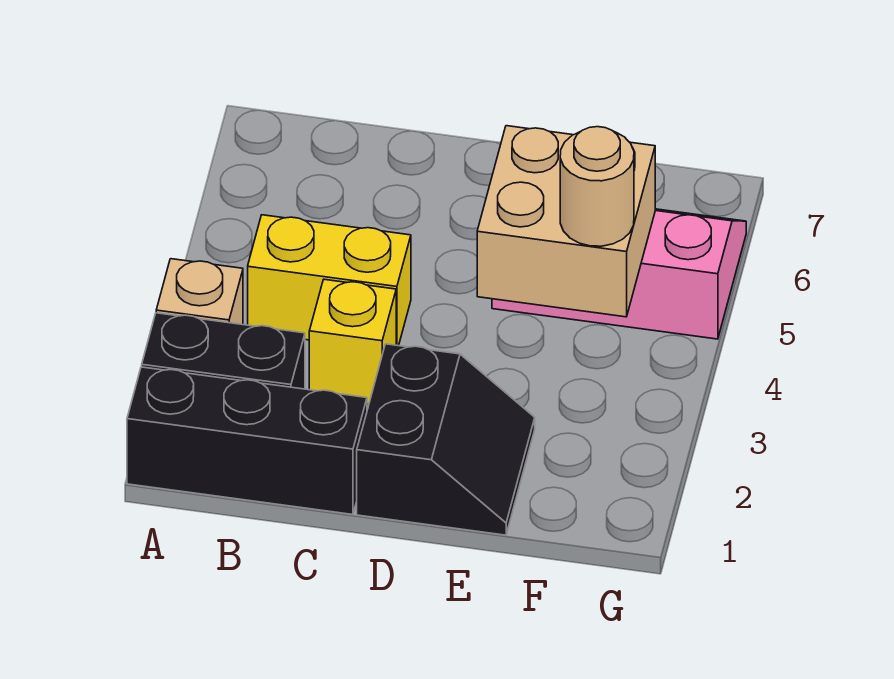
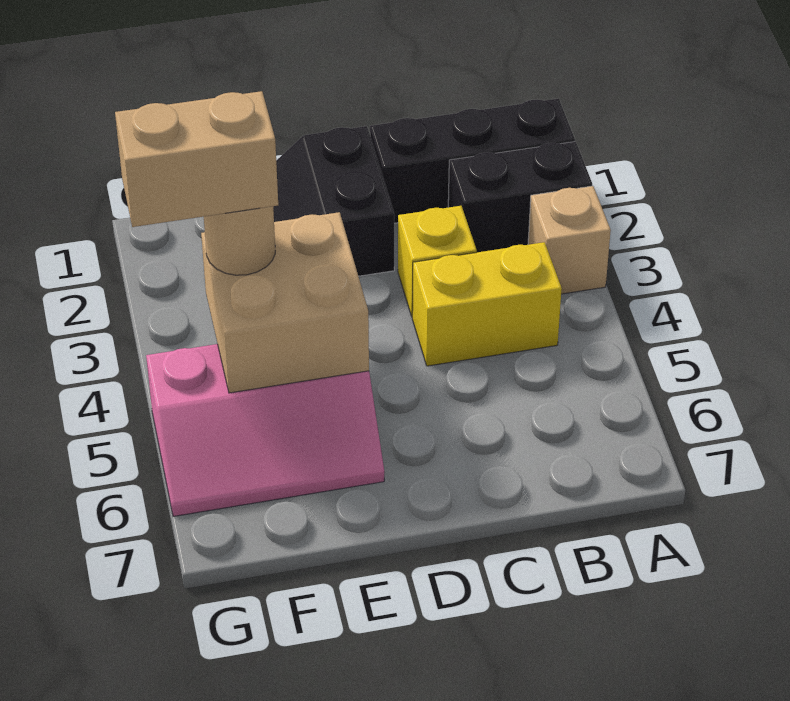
none -> tan brick F4:G4 level 4

